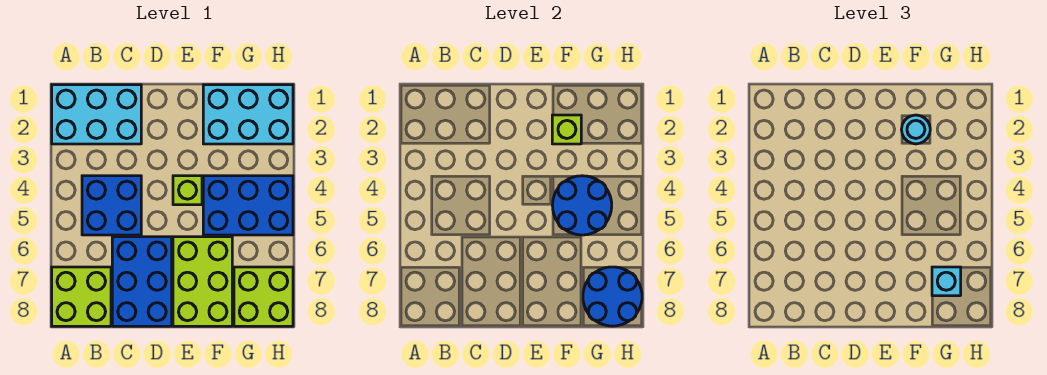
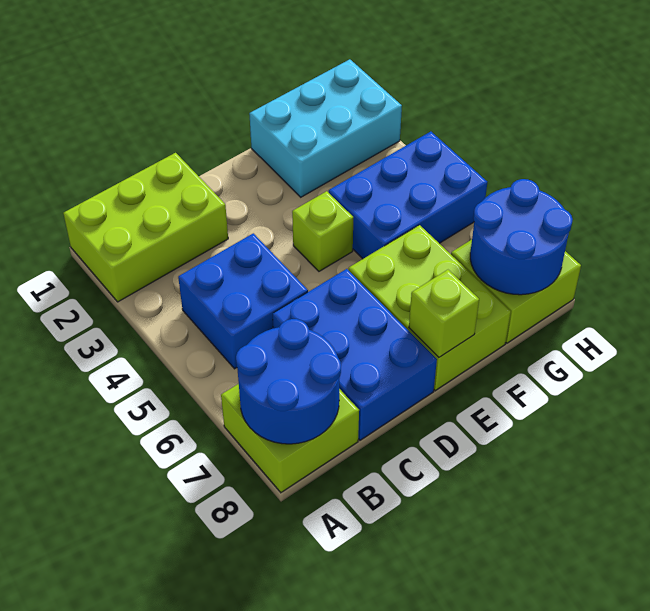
cyan brick A1:C2 level 1 -> lime brick A1:C2 level 1
lime brick F2 level 2 -> lime brick E8 level 2
cyan round brick F2 level 3 -> none
blue round brick F4:G5 level 2 -> blue round brick A7:B8 level 2
cyan brick G7 level 3 -> none

